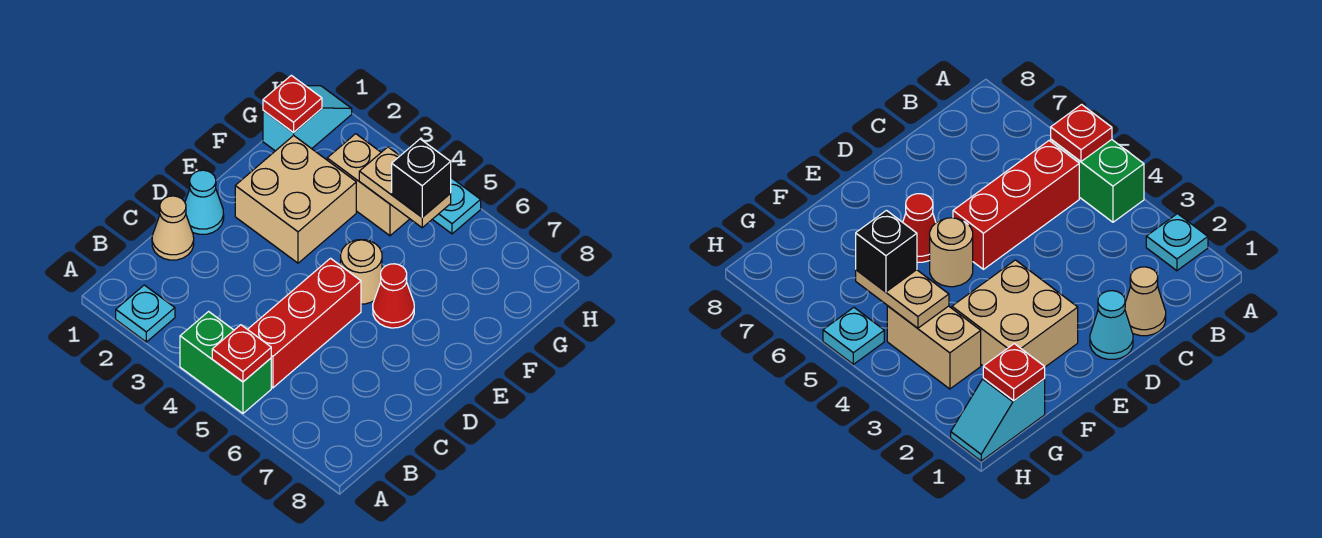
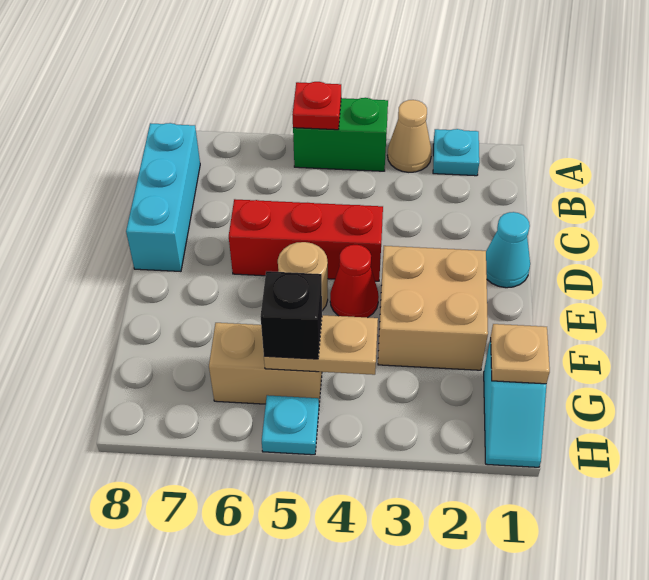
red brick B5:D5 level 1 -> red brick D4:D6 level 1
none -> cyan brick B8:D8 level 1
tan cone C1 level 1 -> tan cone A3 level 1
red cone E6 level 1 -> red cone E4 level 1
red plate G1 level 2 -> tan plate G1 level 2
tan brick G3:G4 level 1 -> tan brick G5:G6 level 1

